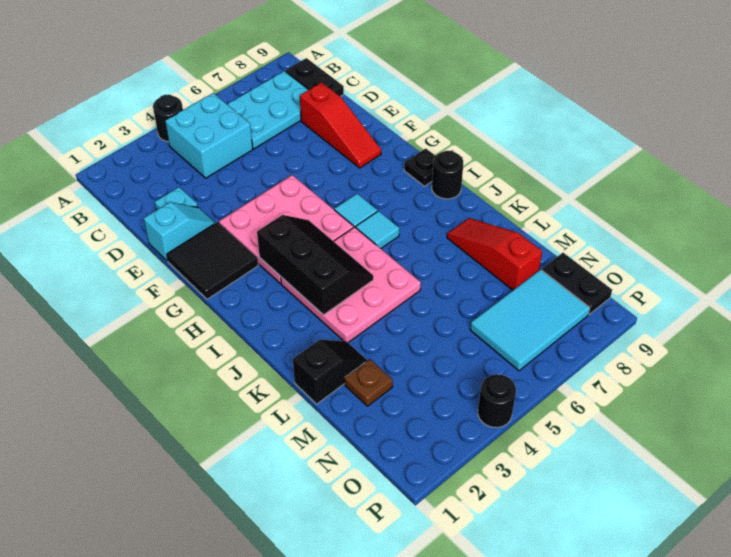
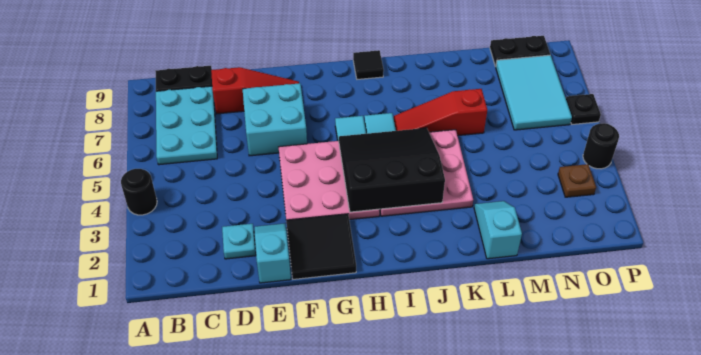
cyan brick B4:C5 level 1 -> cyan brick E6:F7 level 1
black slope H3:J4 level 2 top 3 -> black slope H3:J5 level 2 top 3
black plate H9 level 1 -> black plate P6 level 1
black round brick I9 level 1 -> black tile I9 level 1
red slope K8:M8 level 1 top M -> red slope J6:L6 level 1 top L
black slope L1:L2 level 1 top 1 -> cyan slope L1:L2 level 1 top 1
brown plate M2 level 1 -> brown plate O3 level 1

